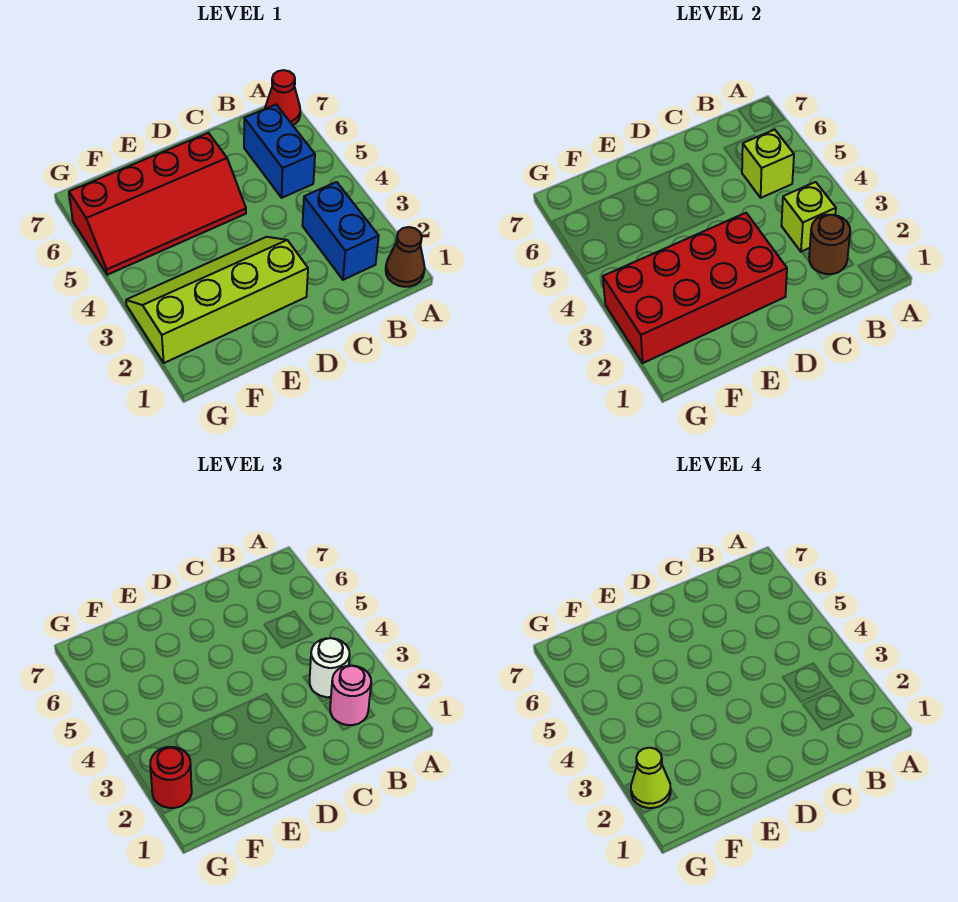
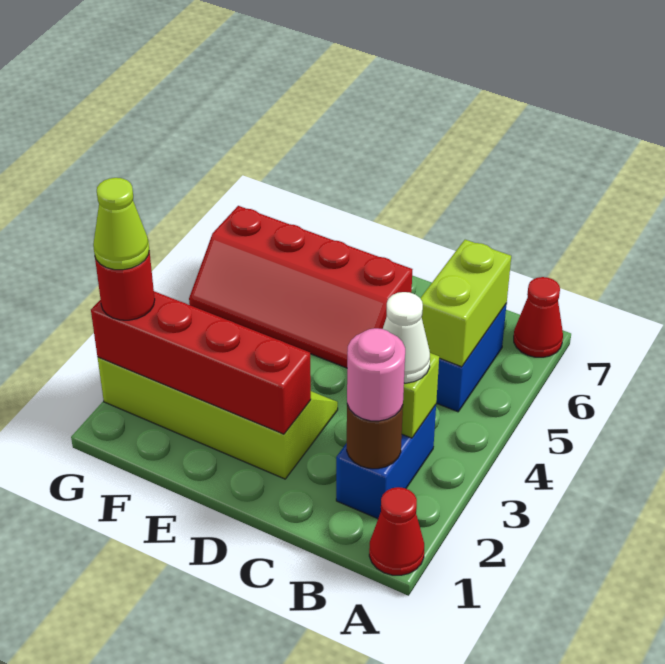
brown cone A1 level 1 -> red cone A1 level 1
white round brick B3 level 3 -> white cone B3 level 3
lime brick B5 level 2 -> lime brick B5:B6 level 2
red brick D2:G3 level 2 -> red brick D2:G2 level 2

